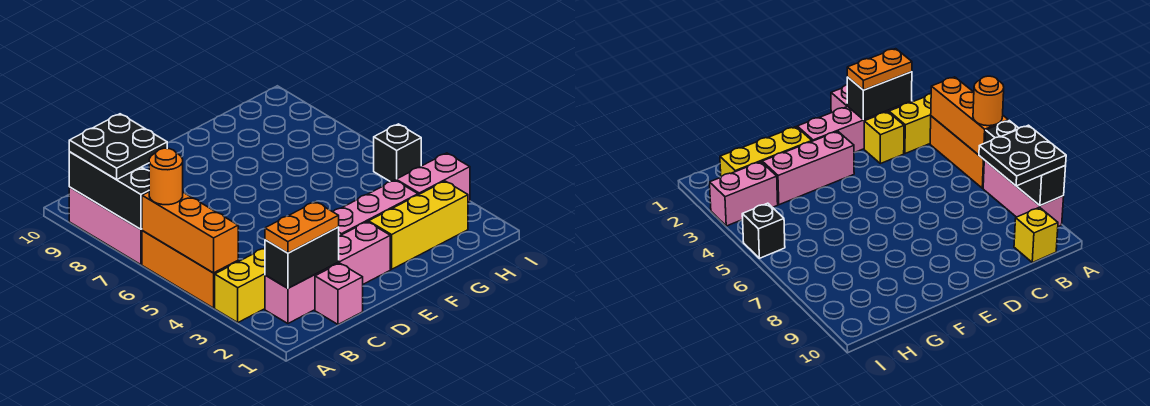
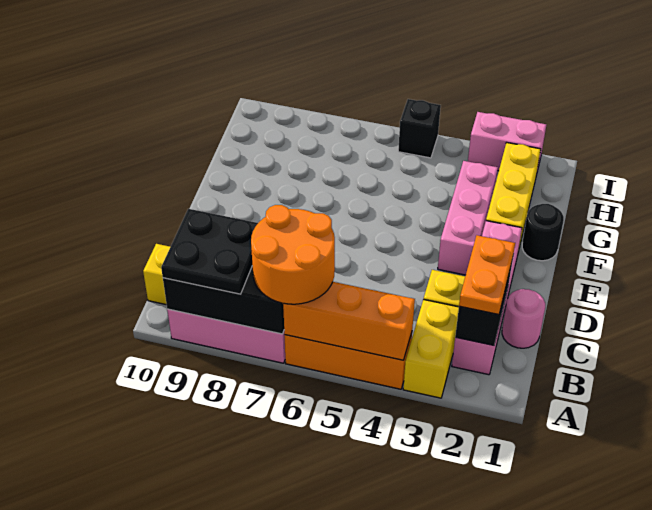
orange round brick A6 level 3 -> orange round brick A6:B7 level 3
pink brick C1 level 1 -> pink round brick C1 level 1
none -> black round brick F1 level 1
pink brick H3:I3 level 1 -> pink brick I2:I3 level 1

